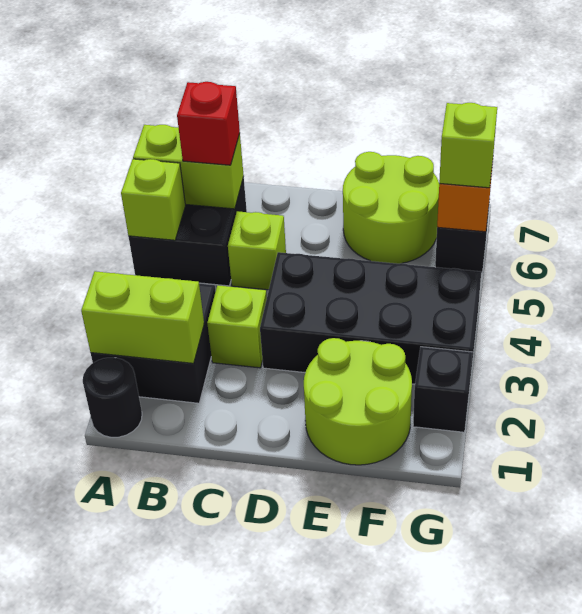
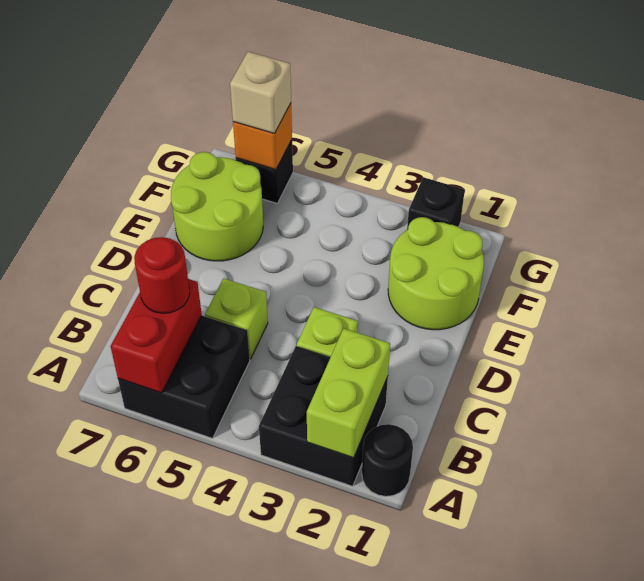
lime brick A5 level 2 -> none
lime brick A6:B6 level 2 -> red brick A6:B6 level 2
red brick B6 level 3 -> red round brick B6 level 3
black brick D3:G4 level 1 -> none
lime brick G6 level 3 -> tan brick G6 level 3

